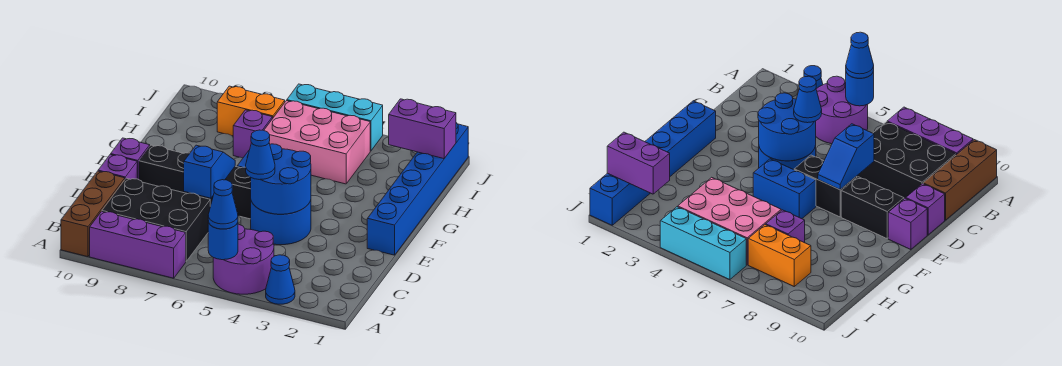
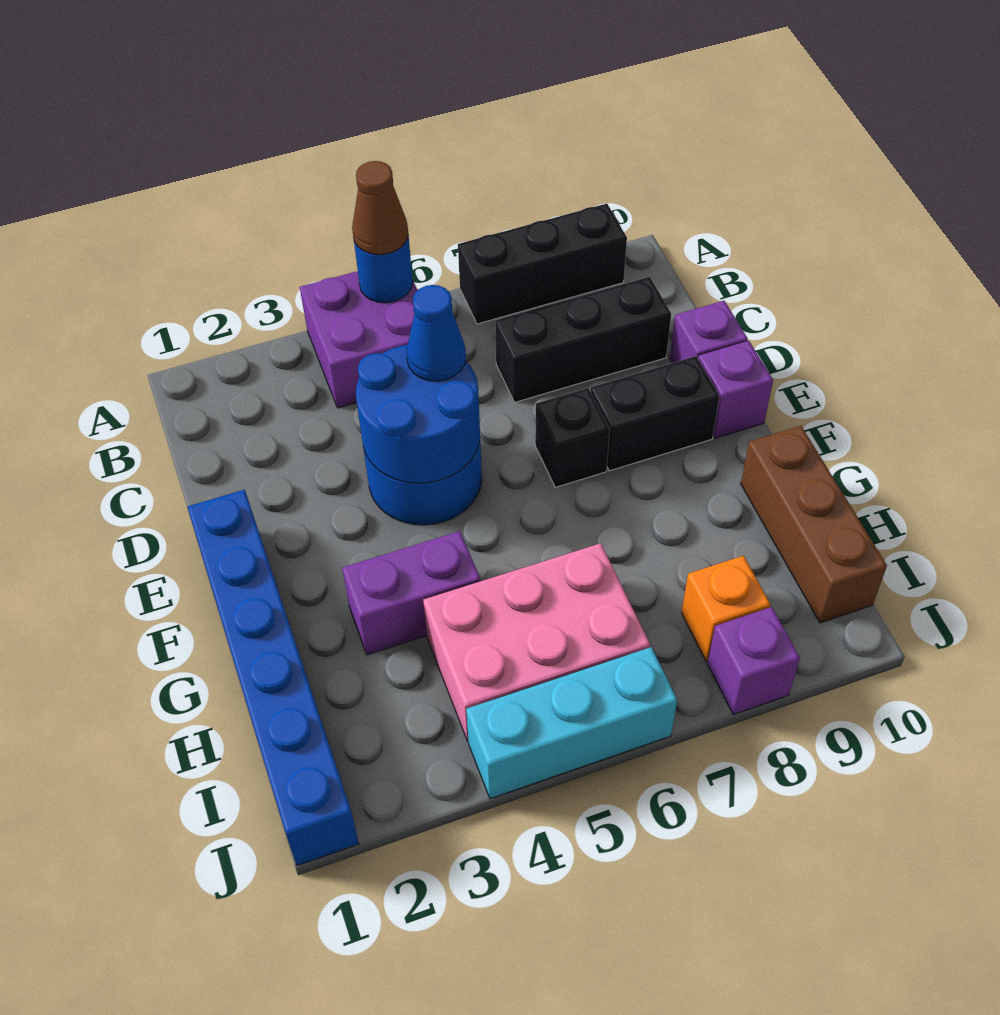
blue cone A3 level 1 -> none
purple round brick A4:B5 level 1 -> purple brick A4:B5 level 1
blue cone A5 level 3 -> brown cone A5 level 3
purple brick A7:A9 level 1 -> black brick A7:A9 level 1
brown brick A10:C10 level 1 -> brown brick G10:I10 level 1
black brick B7:C9 level 1 -> black brick C7:C9 level 1
blue slope D7:E7 level 2 top D -> none
black brick E6:E7 level 1 -> black brick E7 level 1
blue brick F5:F6 level 1 -> none
purple brick H7 level 1 -> purple brick J8 level 1
purple brick I1:I2 level 2 -> purple brick G3:G4 level 1
orange brick I7:I8 level 1 -> orange brick I8 level 1

